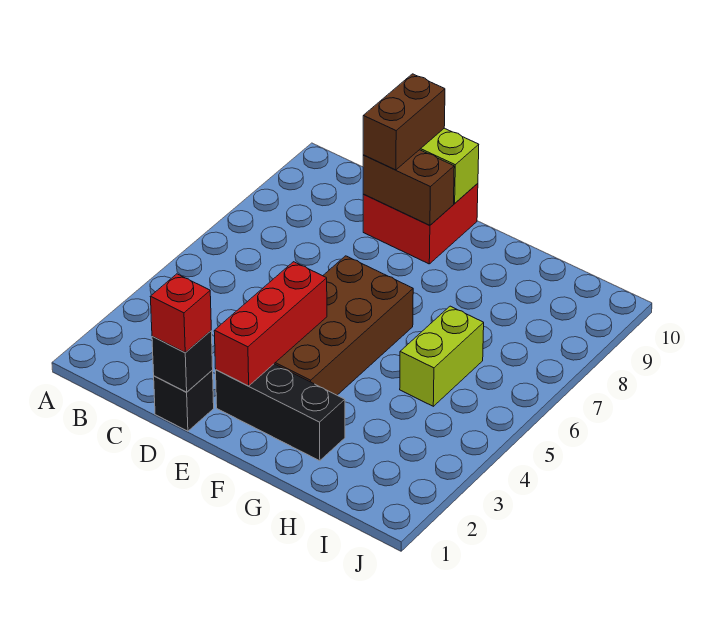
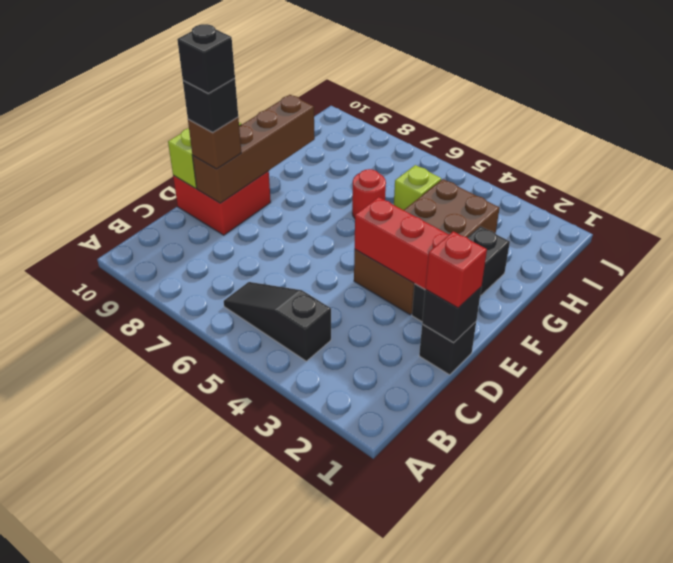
none -> black slope B4:B6 level 1 top 4
brown brick D9:E9 level 2 -> brown brick D9:G9 level 2
brown brick D9:D10 level 3 -> brown brick D9 level 3
none -> black brick D9 level 4
none -> black brick D9 level 5
brown brick E3:F6 level 1 -> brown brick E3:H4 level 1
none -> red round brick G6 level 1
lime brick H5:H6 level 1 -> lime brick H5 level 1

